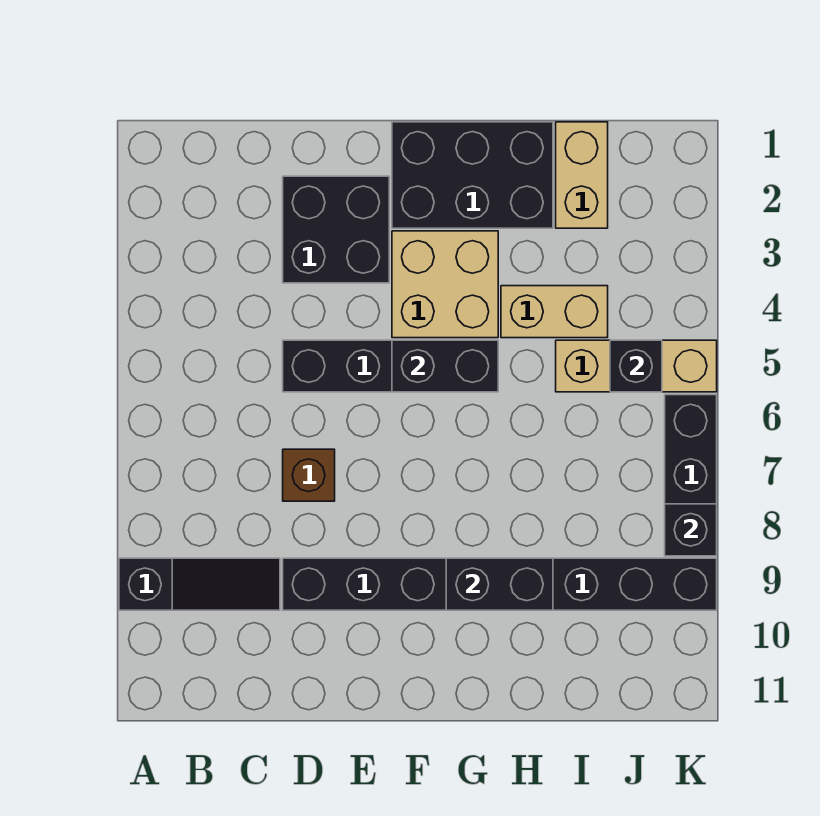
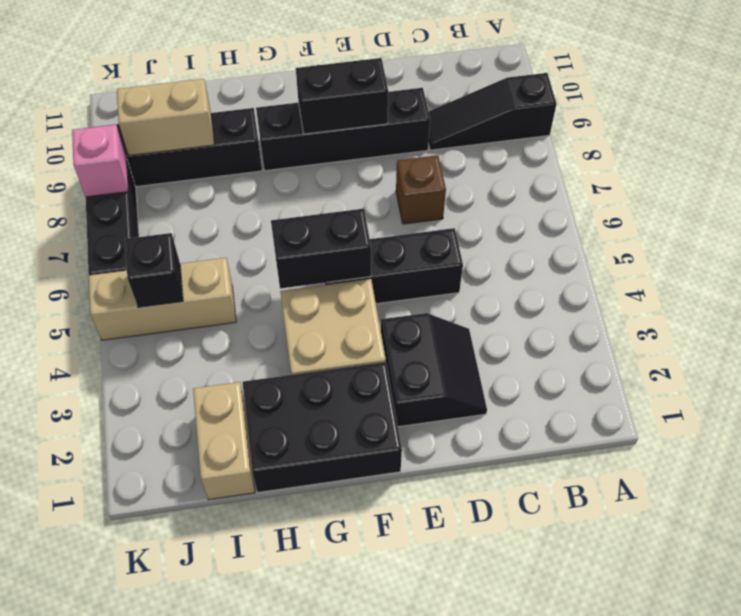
black brick D2:E3 level 1 -> black slope D2:E3 level 1 top E
black brick G9:H9 level 2 -> black brick E9:F9 level 2
tan brick H4:I4 level 1 -> tan brick I9:J9 level 2
black brick K8 level 2 -> pink brick K8 level 2

